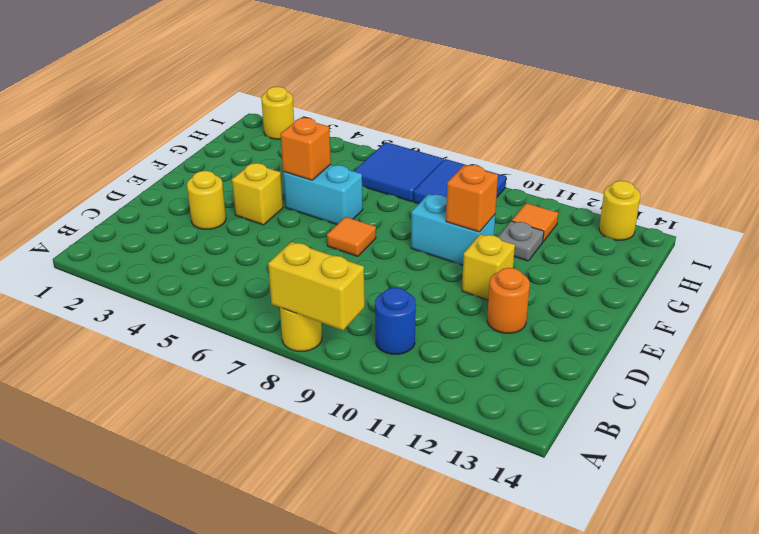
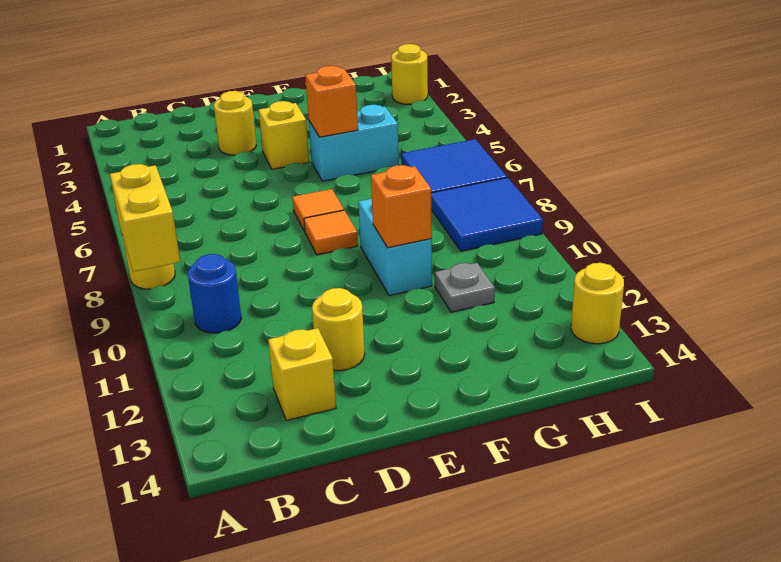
orange round brick D12 level 1 -> yellow round brick D12 level 1
yellow brick E11 level 1 -> yellow brick C13 level 1
cyan brick F5:F6 level 1 -> cyan brick F5:G5 level 1
orange tile H11 level 1 -> orange tile E8 level 1

